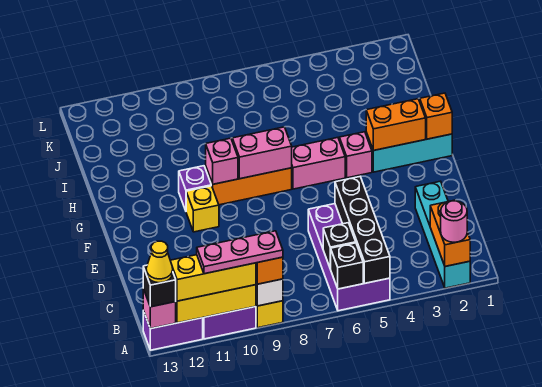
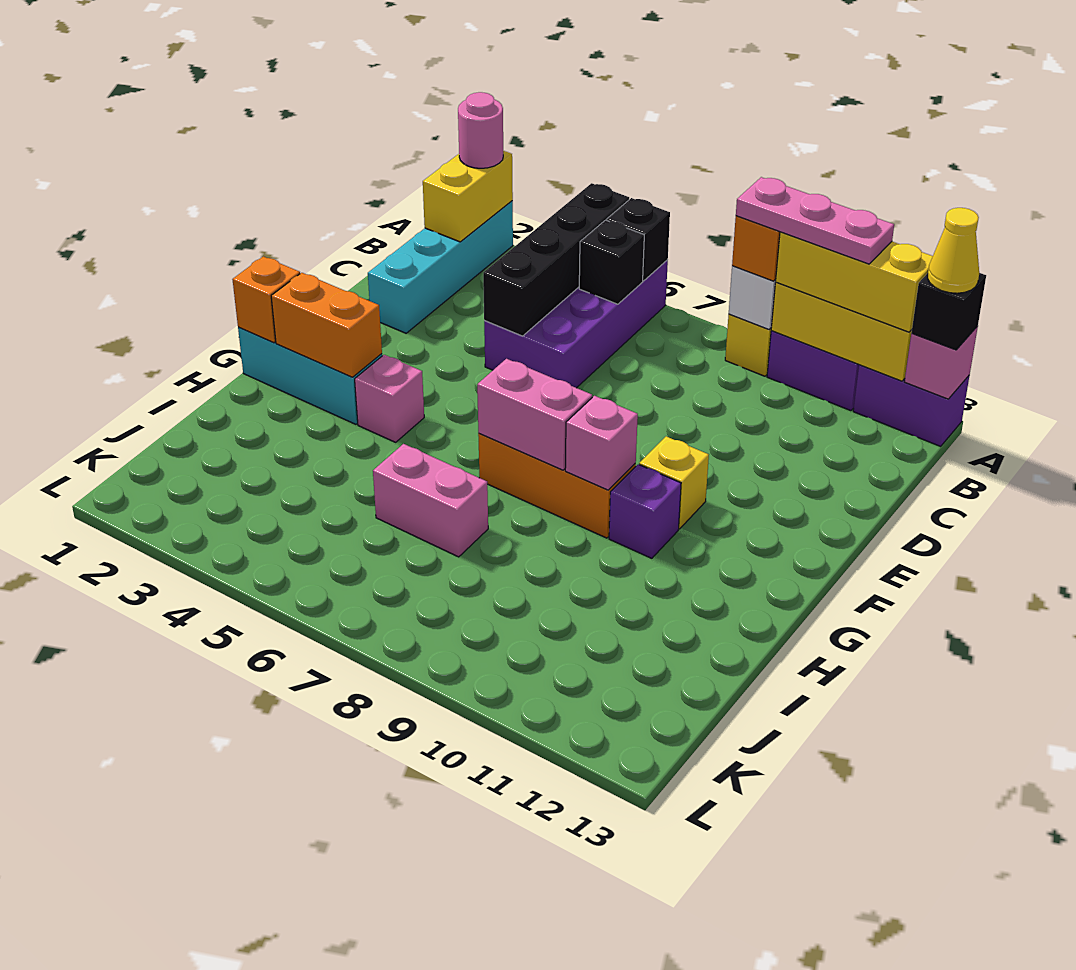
orange brick A2:B2 level 2 -> yellow brick A2:B2 level 2
pink brick G5:G6 level 1 -> pink brick I6:I7 level 1

